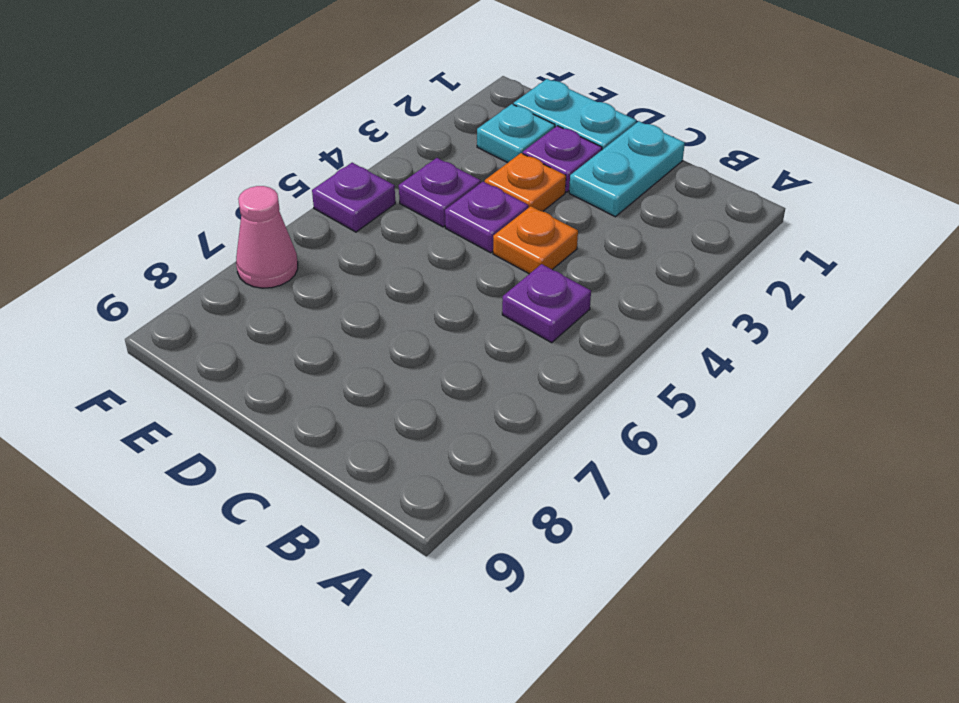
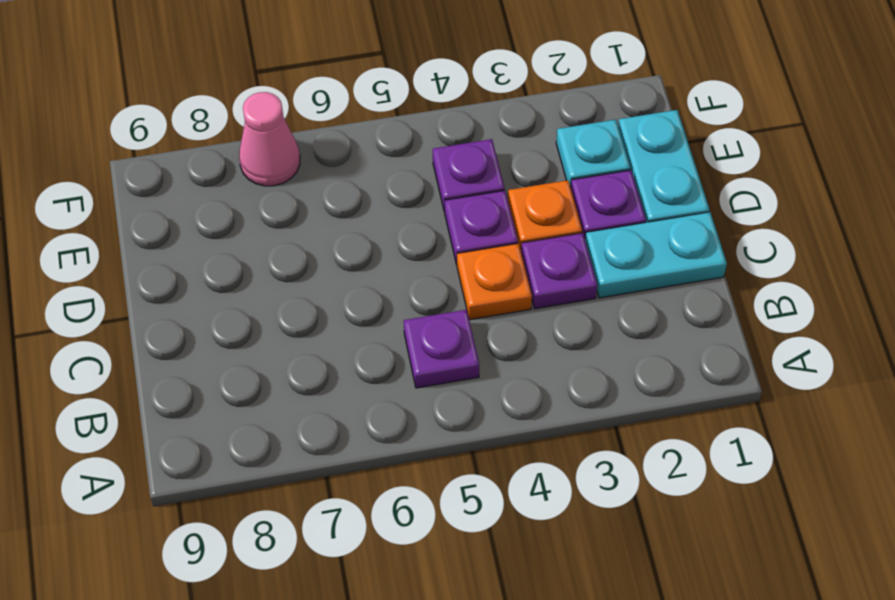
purple plate F5 level 1 -> purple plate C3 level 1

